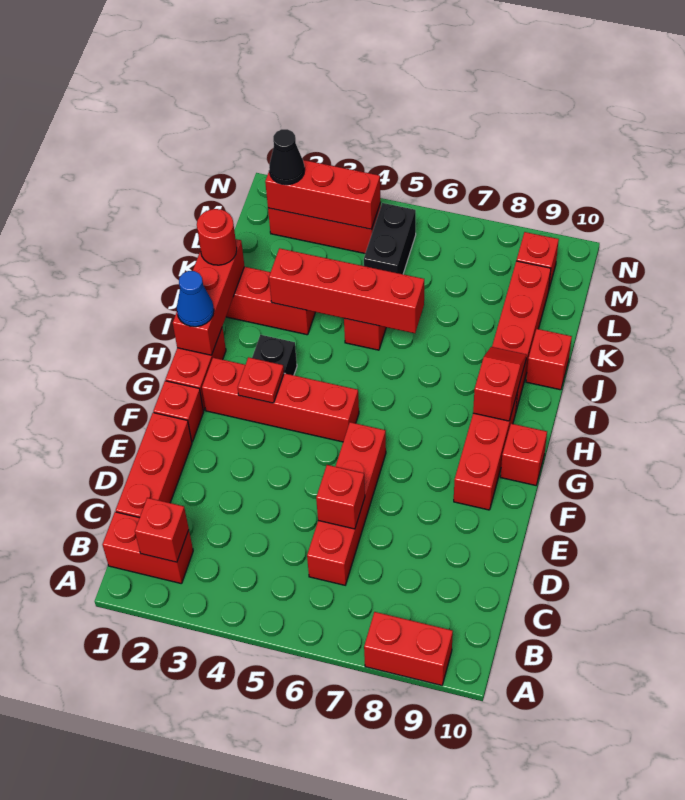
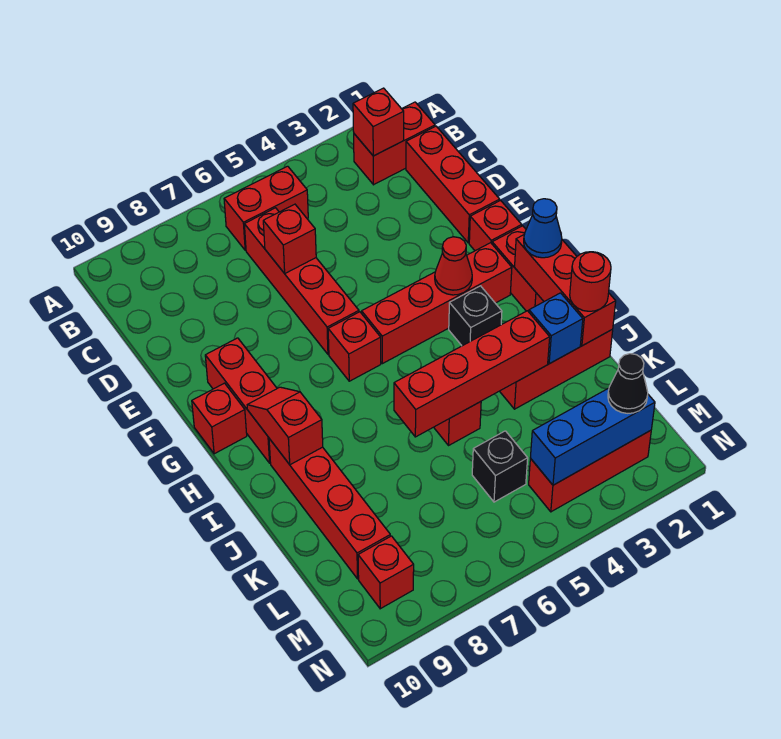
red brick A8:A9 level 1 -> red brick B5:B6 level 1
red plate G3 level 2 -> red cone G3 level 2
red slope H9:I9 level 2 top H -> red slope H9:I9 level 2 top I
none -> blue brick J2 level 2
red brick J10 level 1 -> red brick G6 level 1
black brick L5:M5 level 1 -> black brick L5 level 1
red brick M2:M4 level 2 -> blue brick M2:M4 level 2

